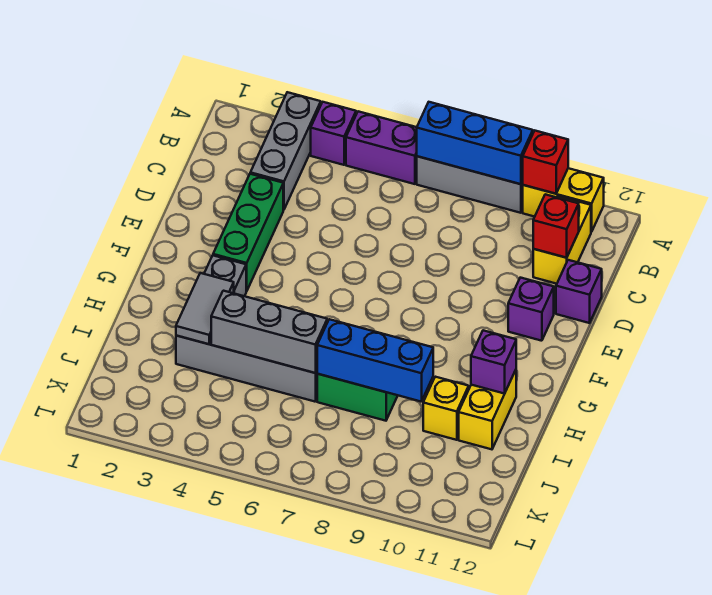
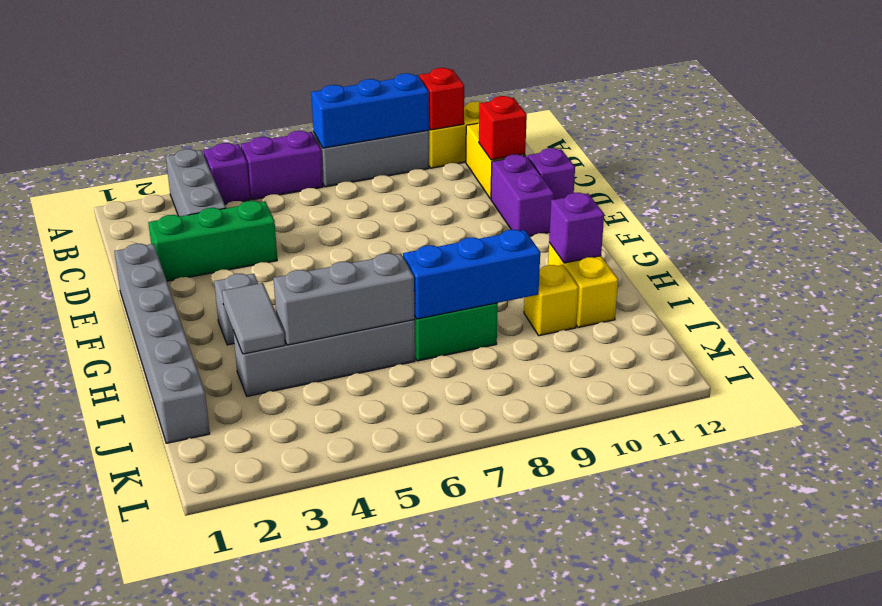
green brick D3:F3 level 1 -> green brick D2:D4 level 1
none -> grey brick E1:J1 level 1
purple brick E11 level 1 -> purple brick D11:E11 level 1

